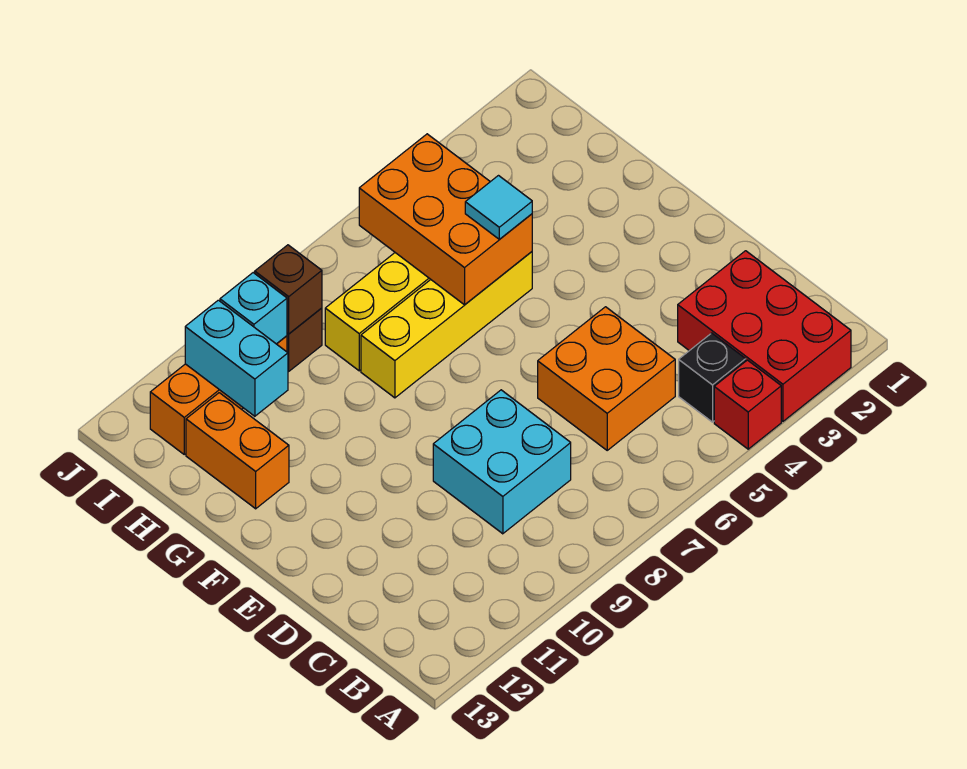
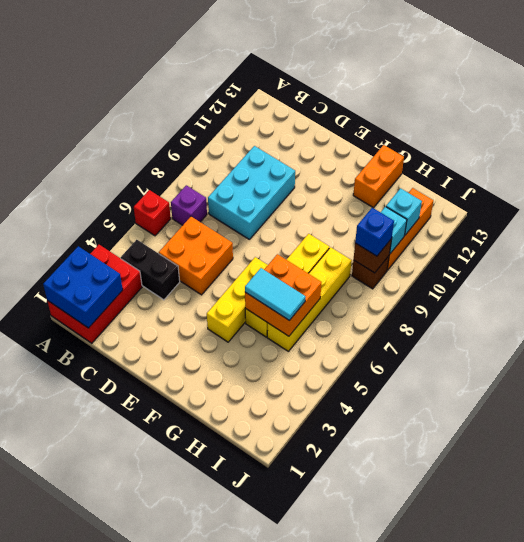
none -> blue brick A1:B2 level 2
red brick A2:C3 level 1 -> red brick A1:B3 level 1
red brick A4 level 1 -> red brick A6 level 1
black brick B4 level 1 -> black brick B4:C4 level 1
none -> purple brick B7 level 1
cyan brick C8:D9 level 1 -> cyan brick C8:D10 level 1
none -> yellow brick F4:F6 level 1
orange brick G5:I6 level 2 -> orange brick G5:H6 level 2
cyan tile G5 level 3 -> cyan tile G5:H5 level 3
orange brick G12:H12 level 1 -> orange brick G12:G13 level 1
cyan brick H11:I11 level 2 -> cyan brick I11 level 2
none -> blue brick I9 level 3

